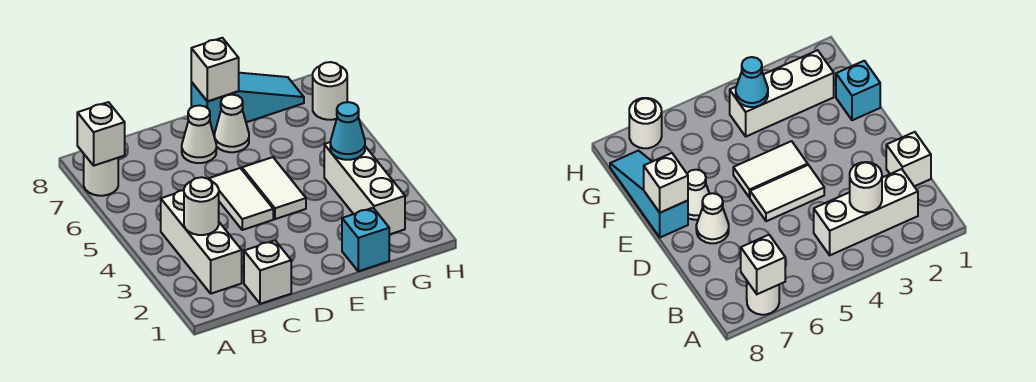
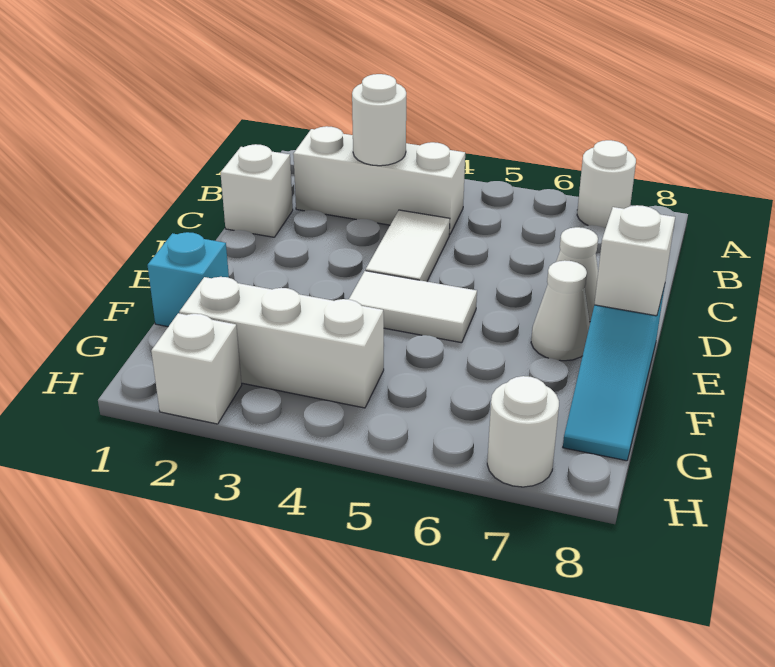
white brick A7 level 2 -> white brick H2 level 1
white tile D4:D5 level 1 -> white tile C4:D4 level 1
cyan cone G4 level 2 -> none

